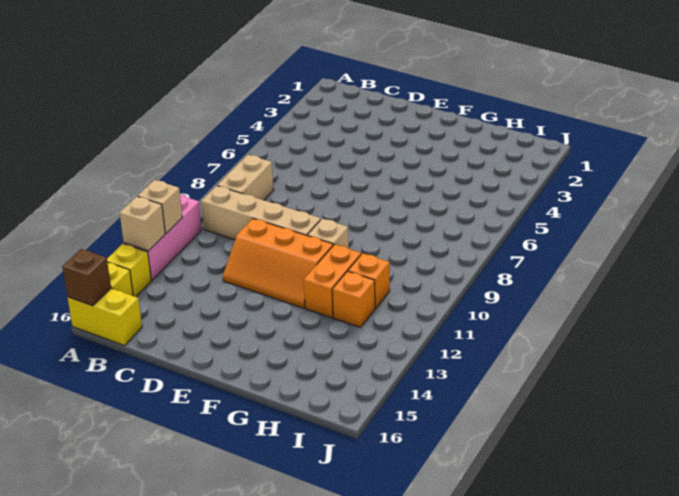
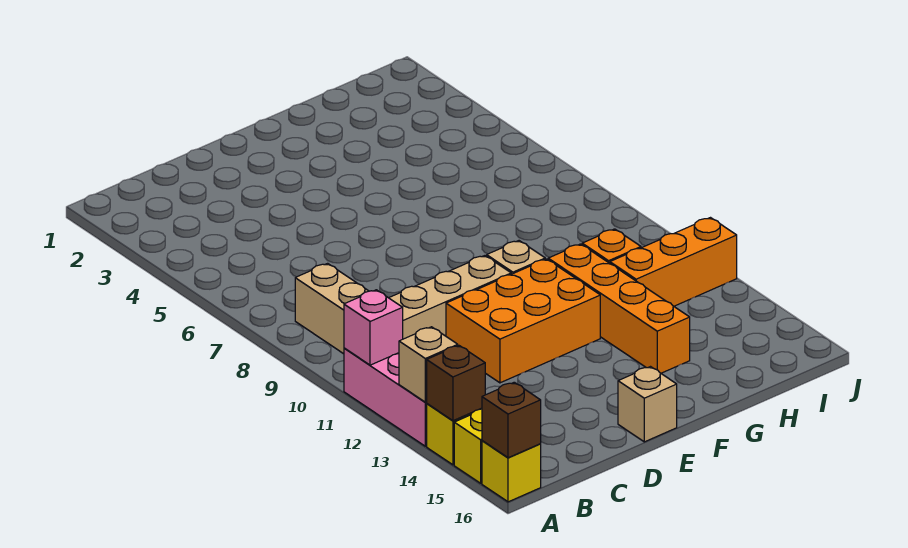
none -> pink brick A11 level 2
tan brick A12 level 2 -> tan brick E16 level 1
none -> brown brick A14 level 2
yellow brick A16:B16 level 1 -> yellow brick A16 level 1
orange slope D11:F12 level 1 top 11 -> orange brick D11:F12 level 1
orange brick G11:G12 level 1 -> orange brick G11:G14 level 1
orange brick H12 level 1 -> orange brick H12:J12 level 1

